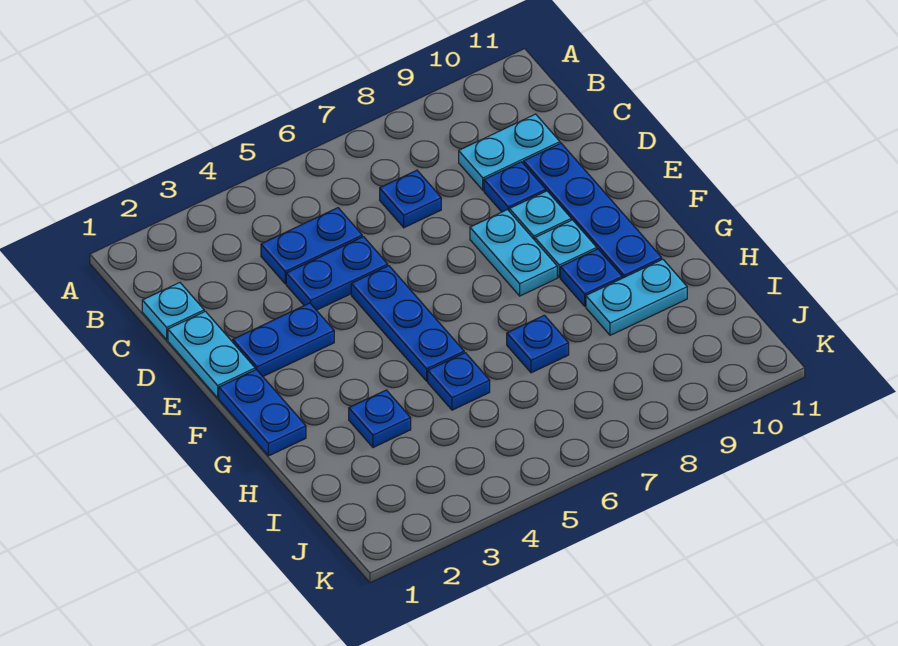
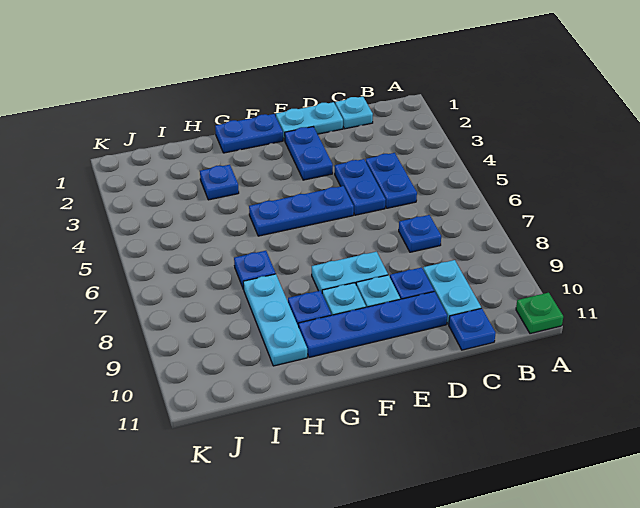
none -> green plate A11 level 1
blue plate H5 level 1 -> blue plate C11 level 1
cyan plate H9:H10 level 1 -> cyan plate H8:H10 level 1

